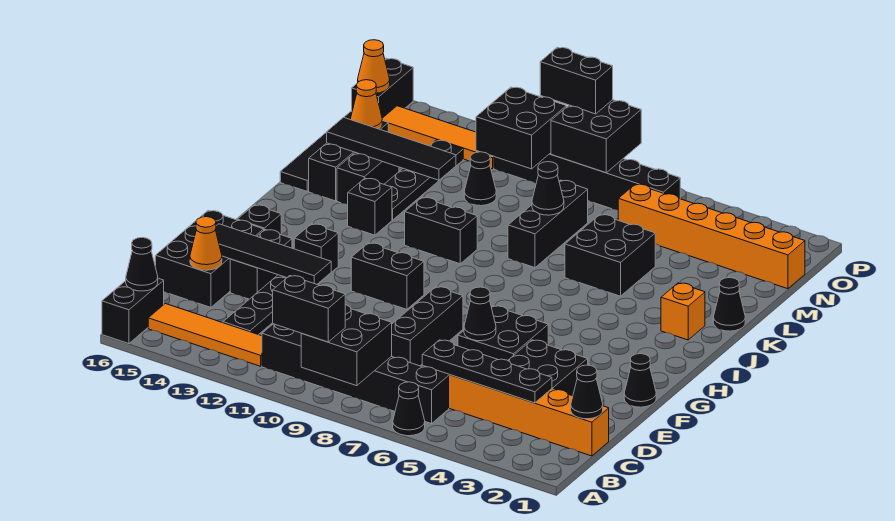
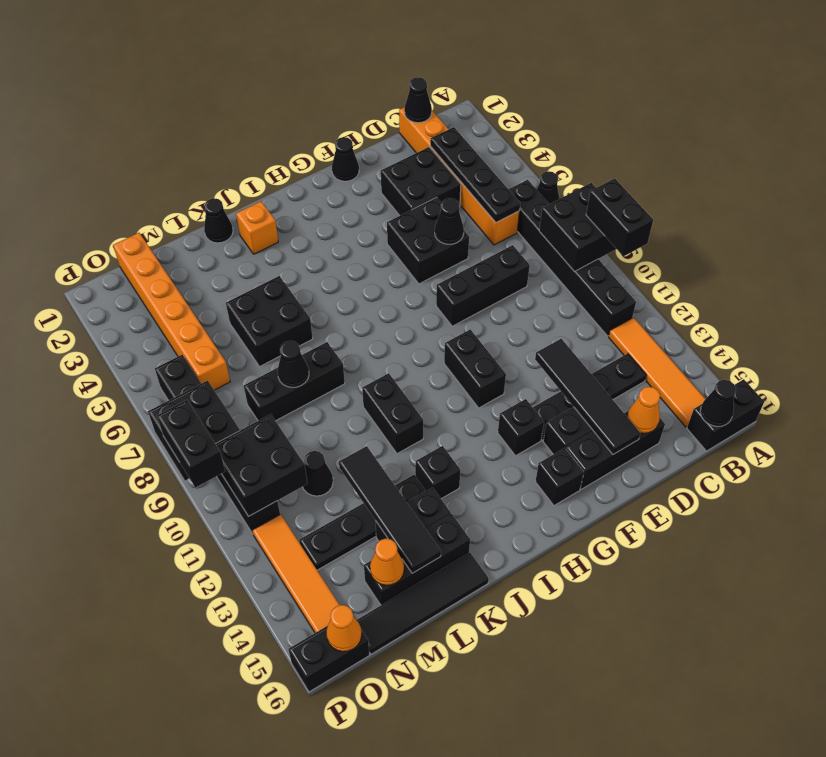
black brick D15:F16 level 1 -> black brick D15:F15 level 1

